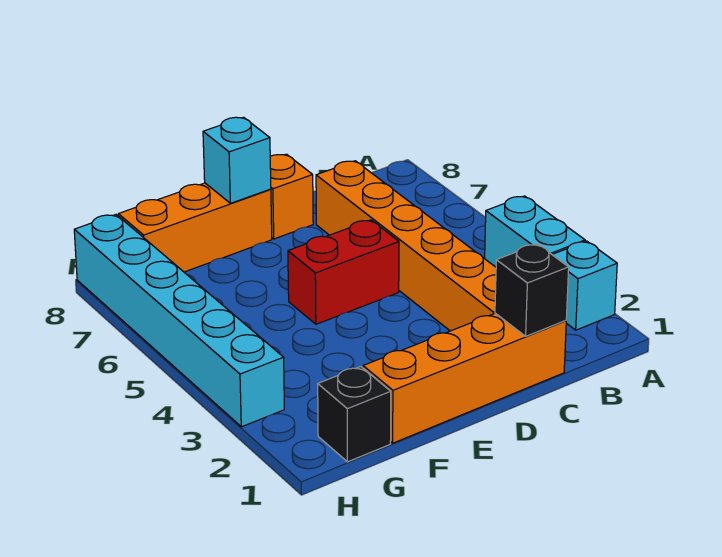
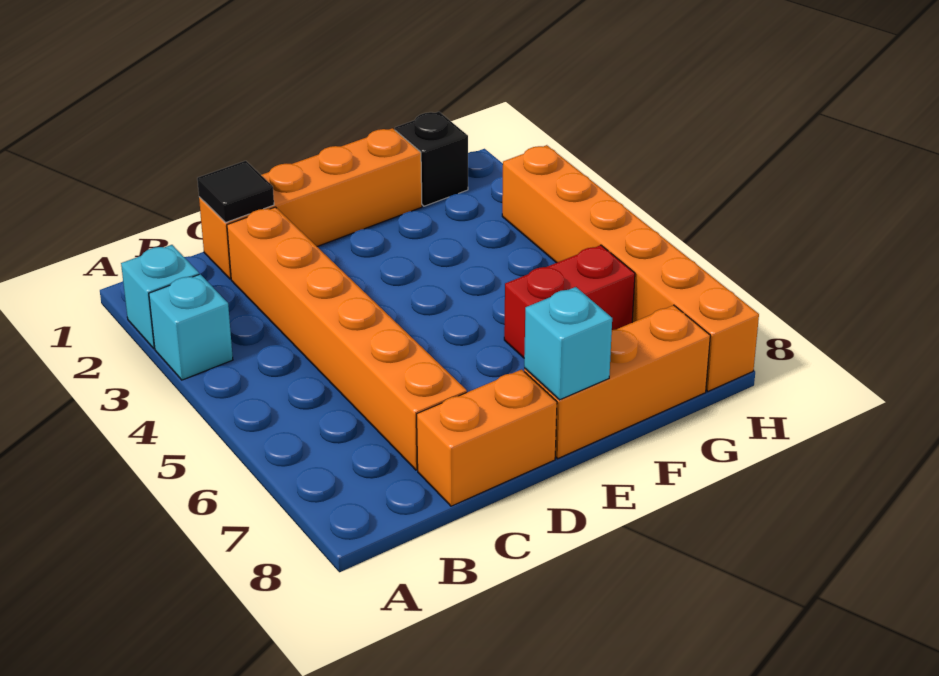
cyan brick A3:A4 level 1 -> cyan brick A3 level 1
black brick C1 level 2 -> black tile C1 level 2
red brick D5:E5 level 1 -> red brick F6:G6 level 1
orange brick D8 level 1 -> orange brick C8:D8 level 1
cyan brick H3:H8 level 1 -> orange brick H3:H8 level 1

